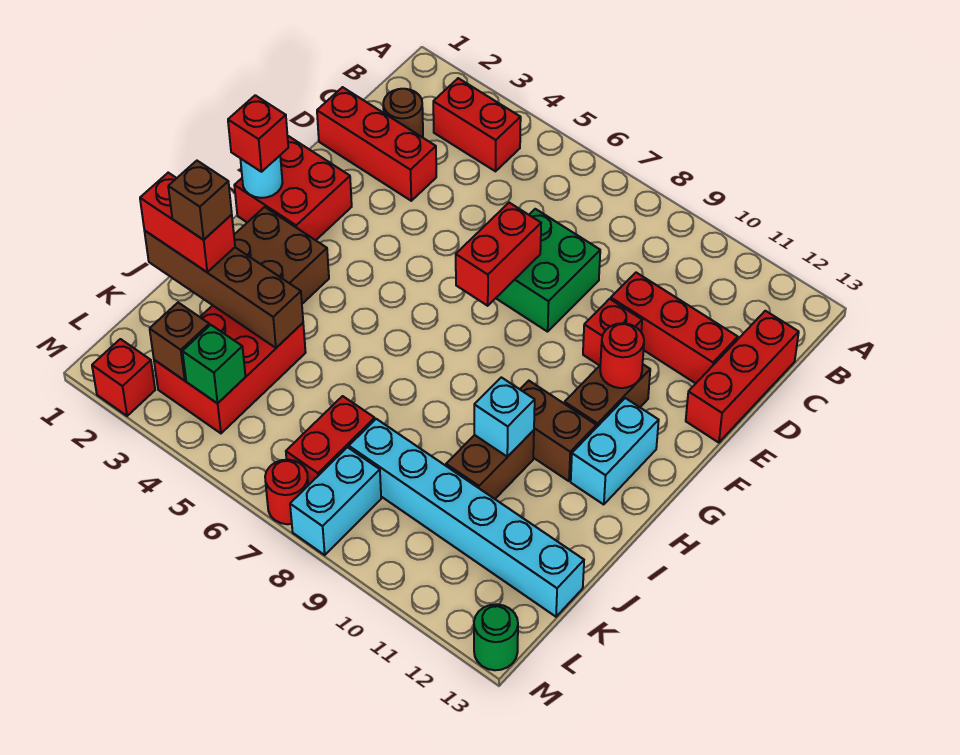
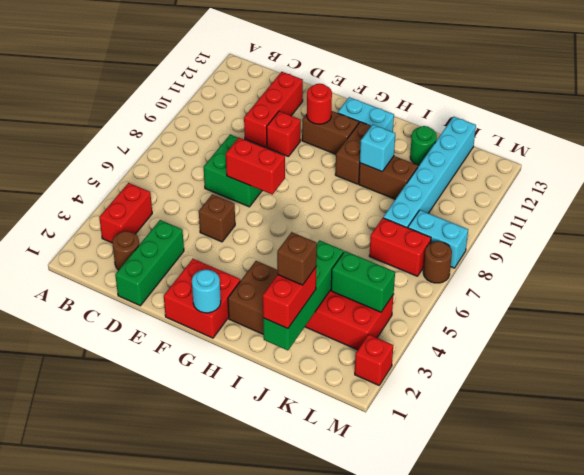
red brick C13:E13 level 1 -> none
red brick D1:D3 level 1 -> green brick D1:D3 level 1
red brick G1 level 3 -> none
brown brick J1:J4 level 2 -> green brick J1:J4 level 2
brown brick L3 level 2 -> brown brick E5 level 1
green brick L4 level 2 -> green brick K4:L4 level 2
red round brick M7 level 1 -> brown round brick M7 level 1
green round brick M13 level 1 -> green round brick J12 level 1

